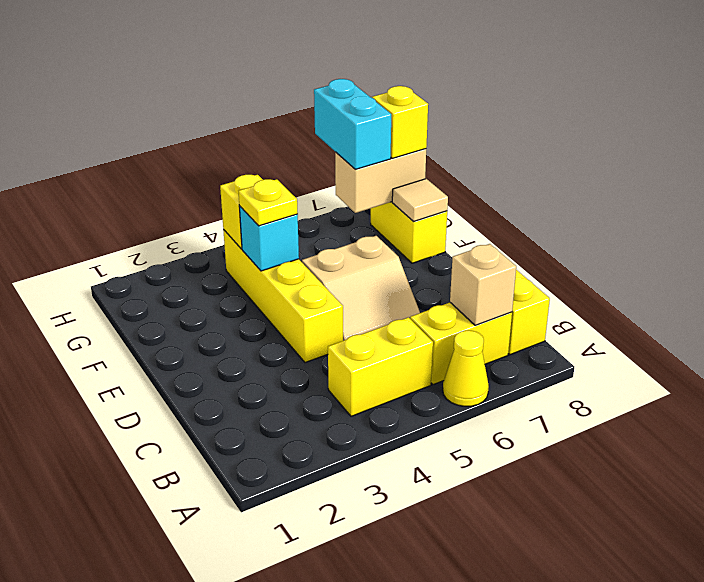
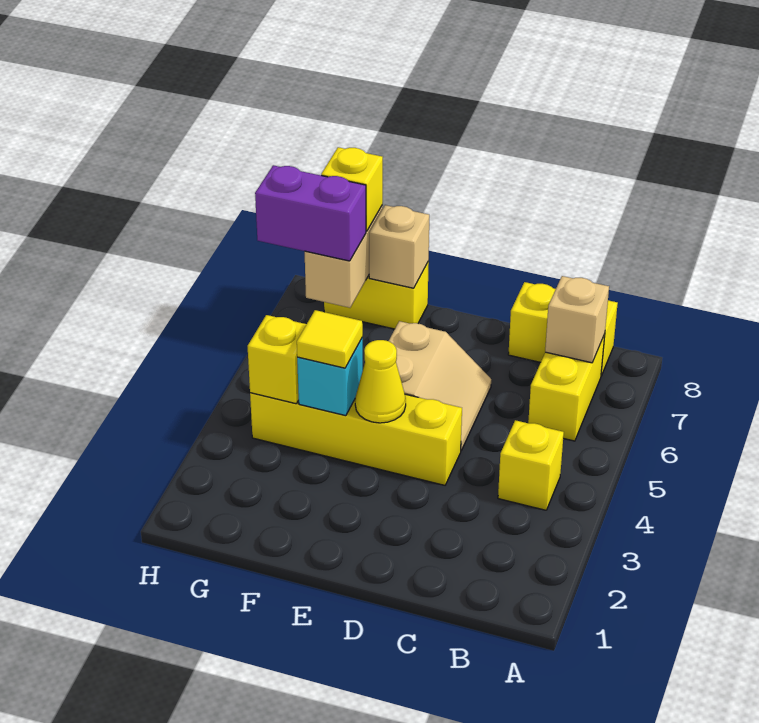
yellow cone A6 level 1 -> yellow cone E4 level 2
yellow brick B4:B5 level 1 -> yellow brick B4 level 1
yellow plate F4 level 3 -> yellow tile F4 level 3
tan tile F8 level 2 -> tan brick F8 level 2
cyan brick G7:H7 level 3 -> purple brick G7:H7 level 3

